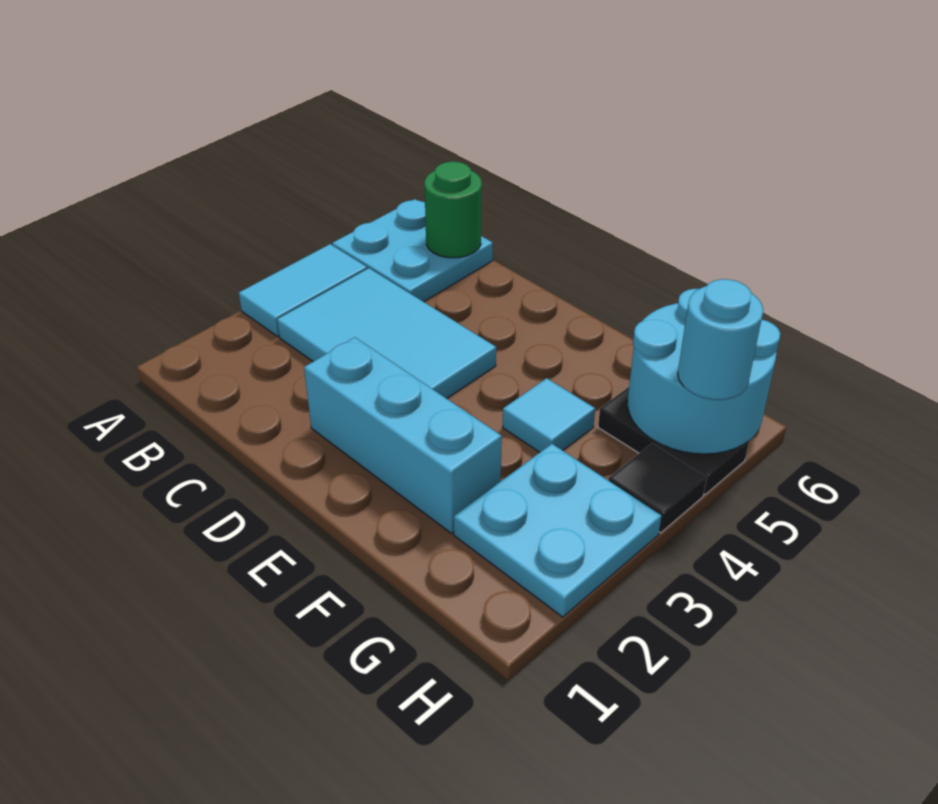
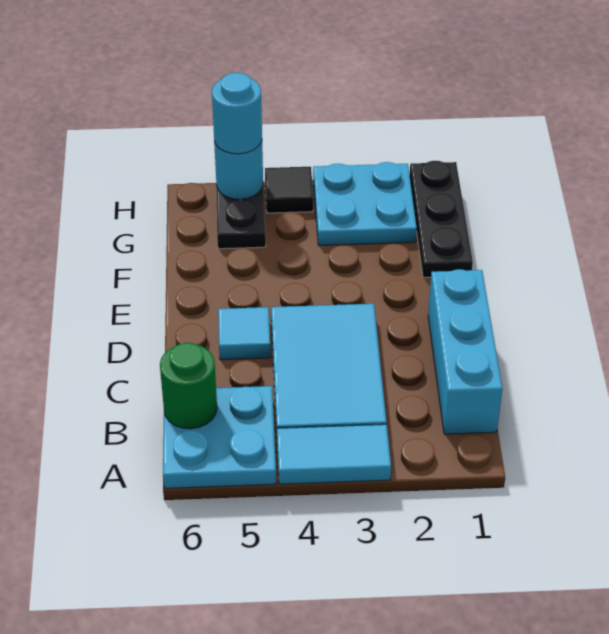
cyan brick D2:F2 level 1 -> cyan brick B1:D1 level 1
none -> black plate F1:H1 level 1
cyan tile F4 level 1 -> cyan tile D5 level 1
cyan round brick G5:H6 level 2 -> cyan round brick H5 level 2

